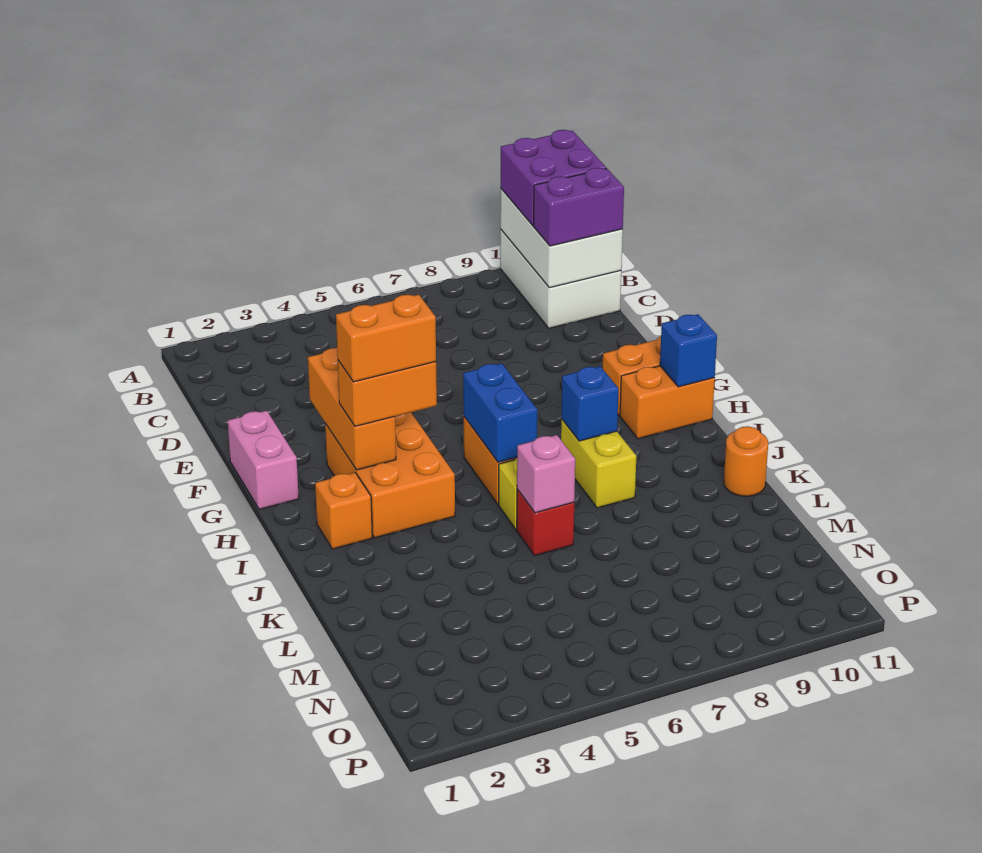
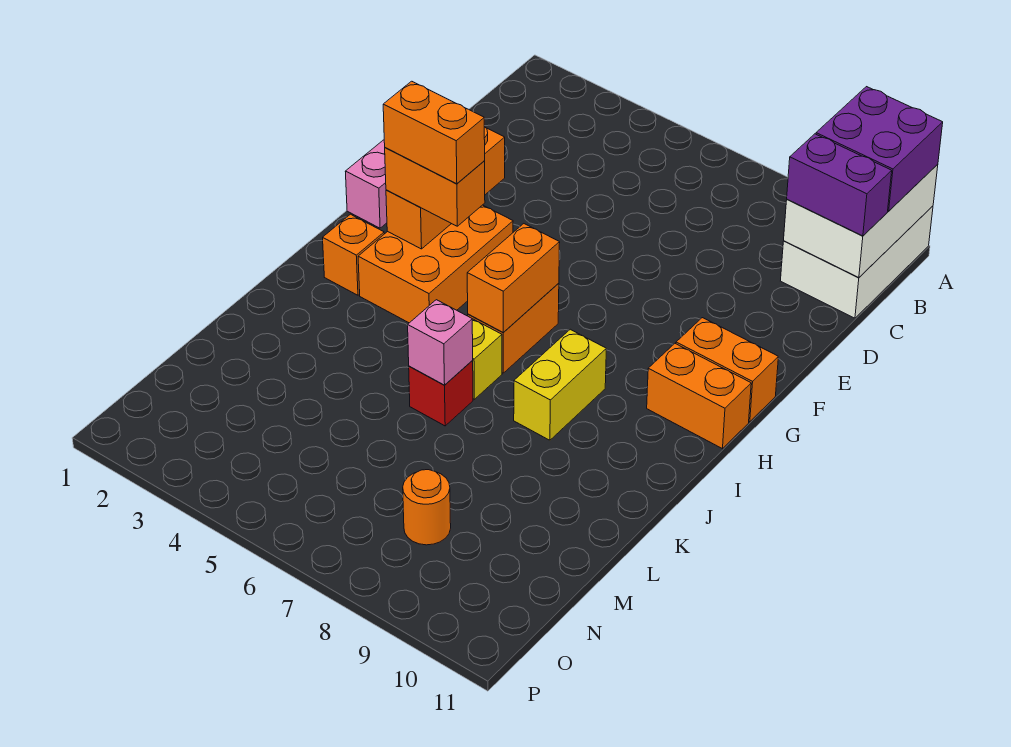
blue brick H6:I6 level 2 -> orange brick H6:I6 level 2
blue brick H11 level 2 -> none
blue brick I8 level 2 -> none
orange round brick K11 level 1 -> orange round brick N8 level 1

